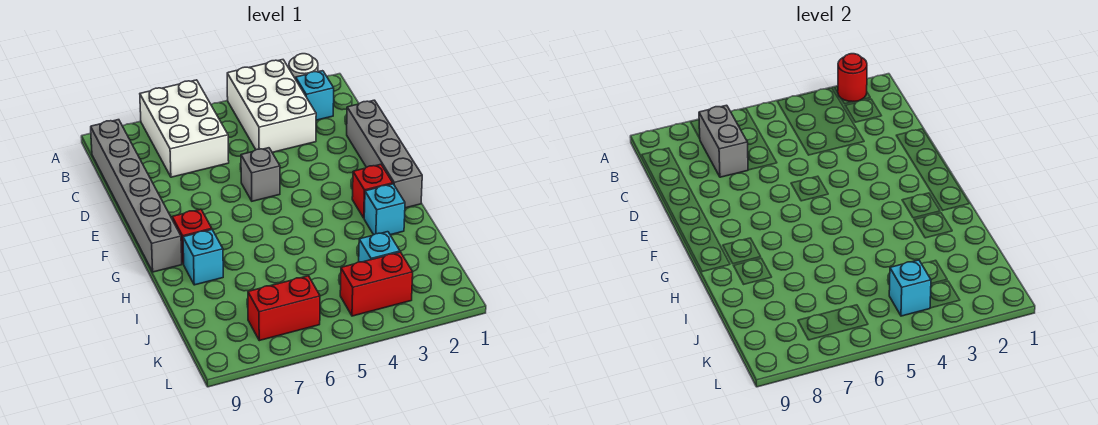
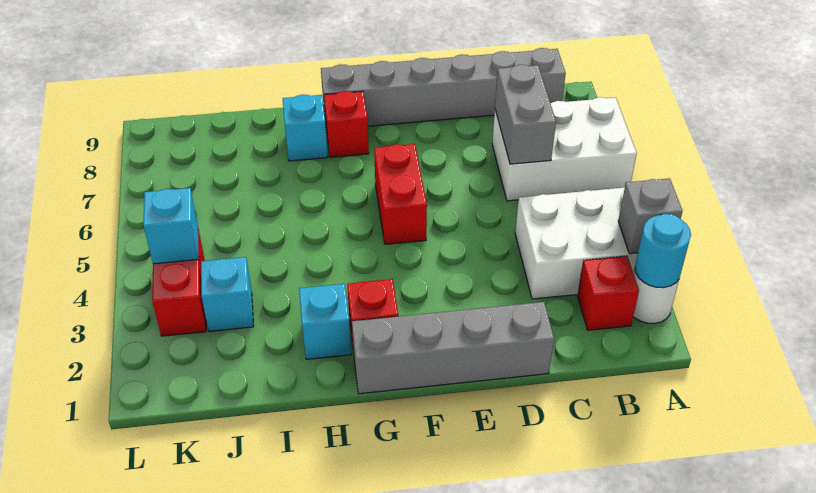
red round brick A2 level 2 -> cyan round brick A2 level 2
cyan brick B2 level 1 -> red brick B2 level 1
grey brick B7:C7 level 2 -> grey brick C6:C7 level 2
grey brick E5 level 1 -> grey brick A3 level 2
red brick K6:K7 level 1 -> red brick F5:F6 level 1

